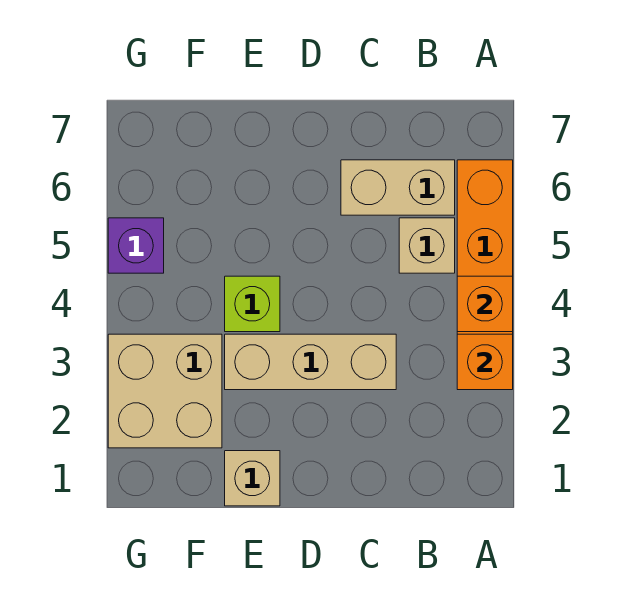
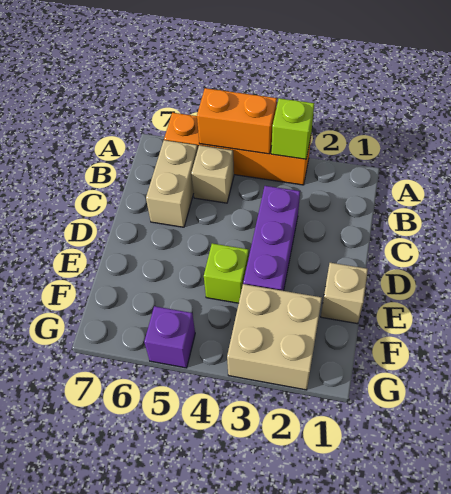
orange brick A3 level 2 -> lime brick A3 level 2
orange brick A4 level 2 -> orange brick A4:A5 level 2
tan brick C3:E3 level 1 -> purple brick C3:E3 level 1

